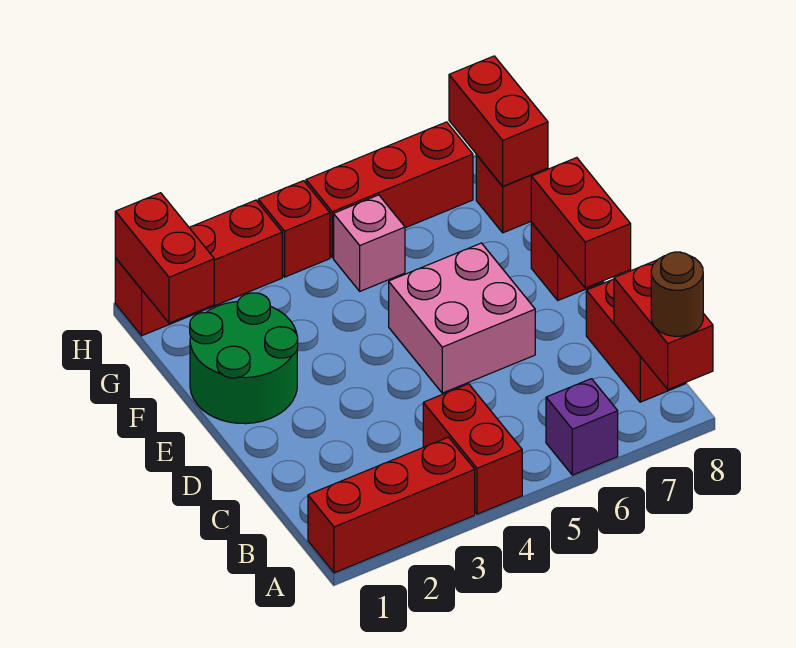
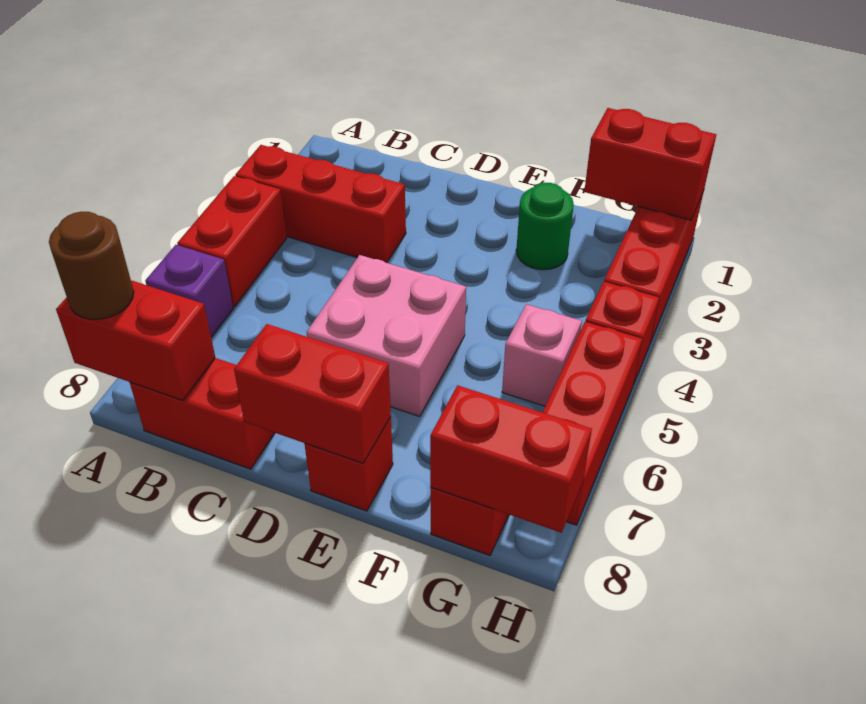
red brick A1:A3 level 1 -> red brick A3:C3 level 1
red brick A4:B4 level 1 -> red brick A4:A5 level 1
green round brick E1:F2 level 1 -> green round brick F2 level 1

